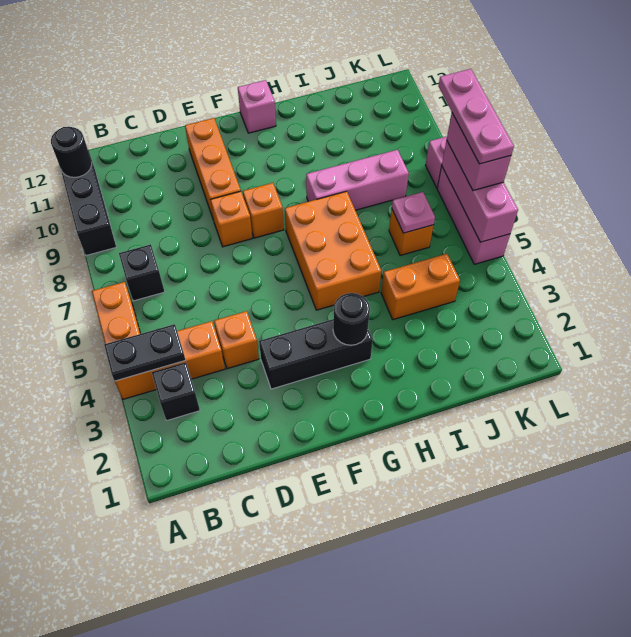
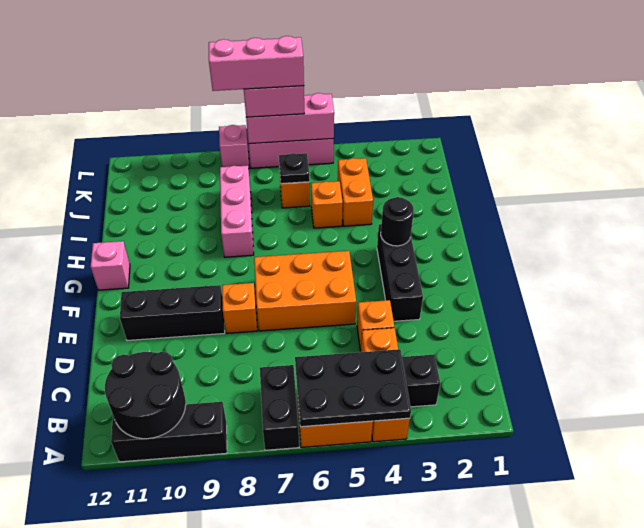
black plate A4:B4 level 2 -> black plate A4:B6 level 2
black round brick A11 level 2 -> black round brick A10:B11 level 2
black brick B7 level 1 -> black brick A7:B7 level 1
orange brick E9:E11 level 1 -> black brick E9:E11 level 1
orange brick F8 level 1 -> orange brick I5 level 1
orange brick G5:H7 level 1 -> orange brick E5:F7 level 1
pink plate J6 level 2 -> black plate J6 level 2
pink plate L6:L8 level 4 -> pink brick L6:L8 level 4

